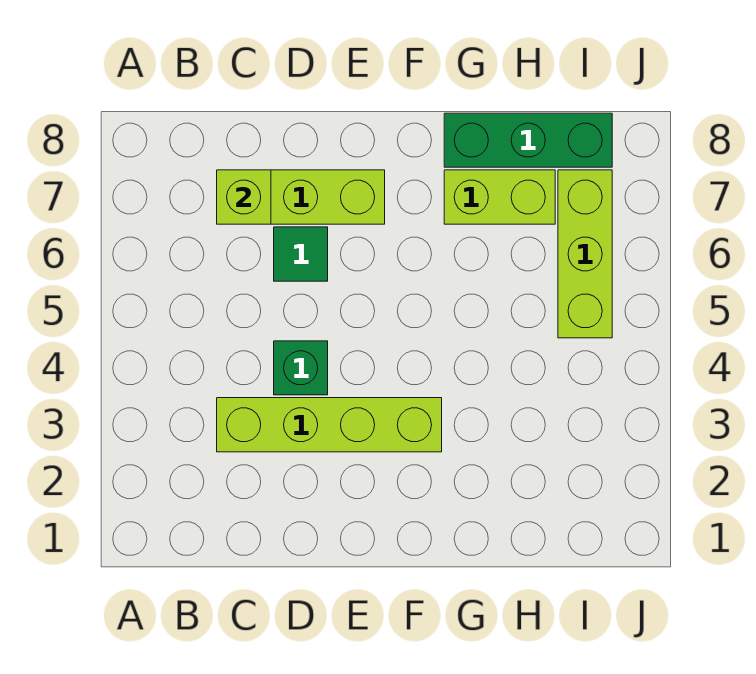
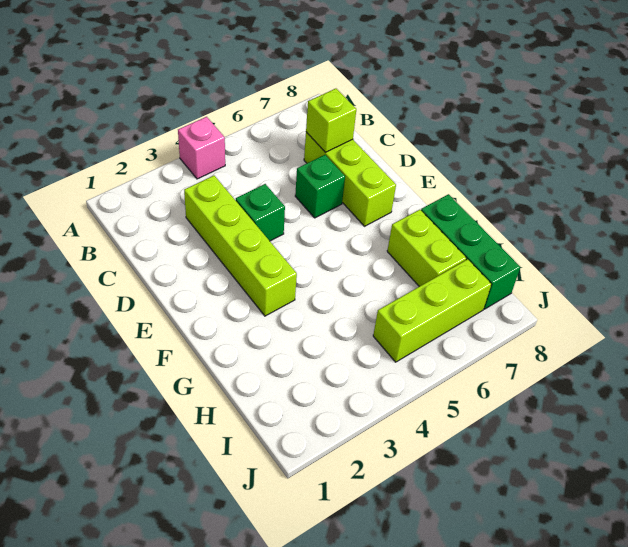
none -> pink brick A4 level 1
green tile D6 level 1 -> green brick D6 level 1

